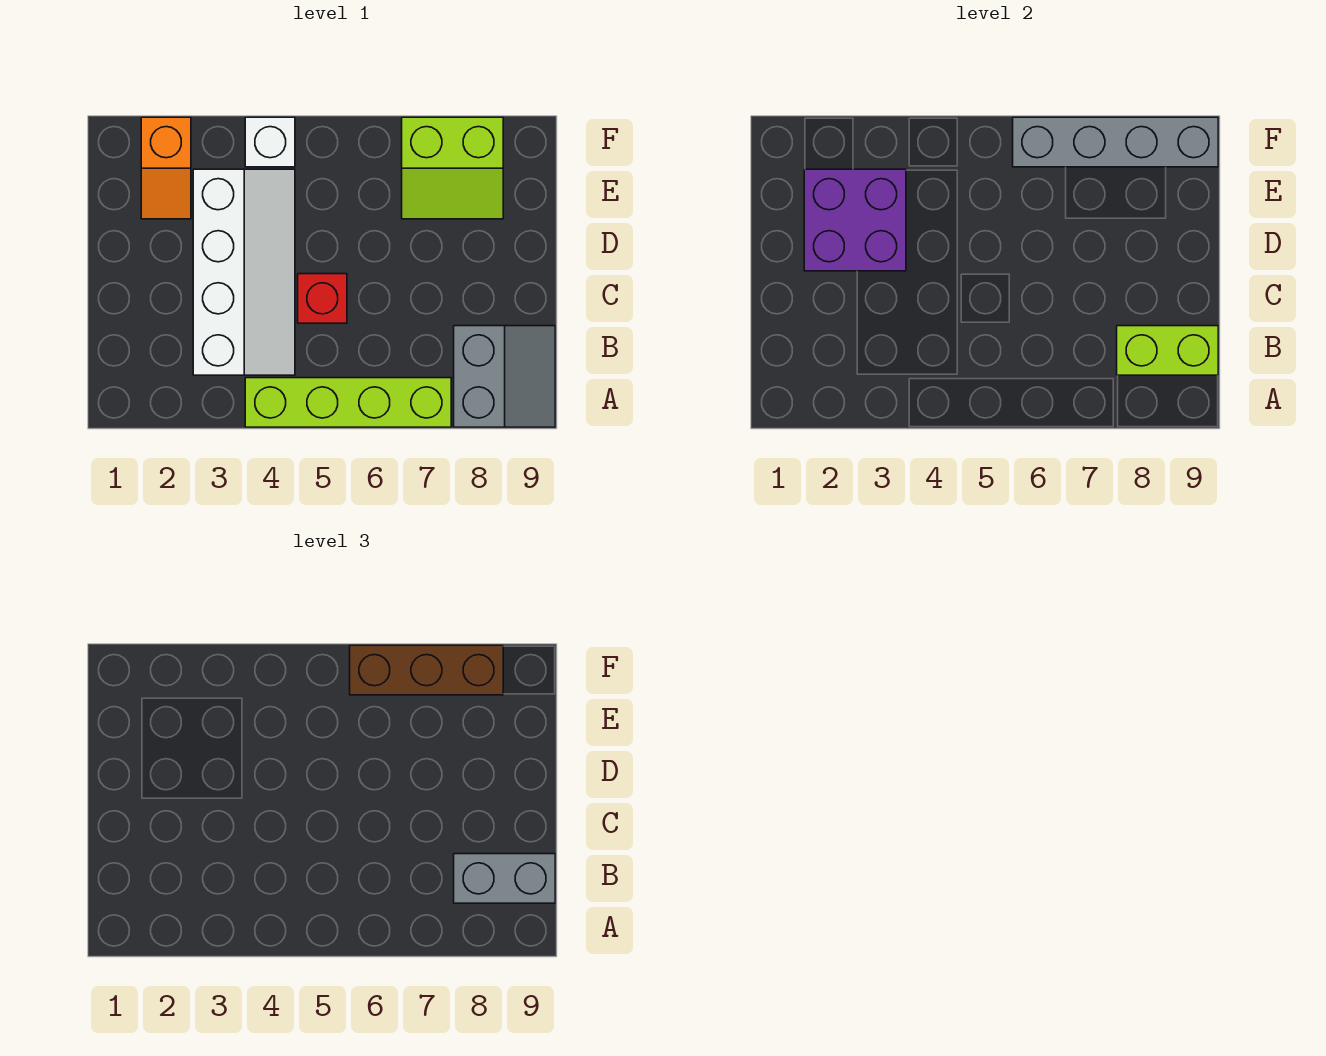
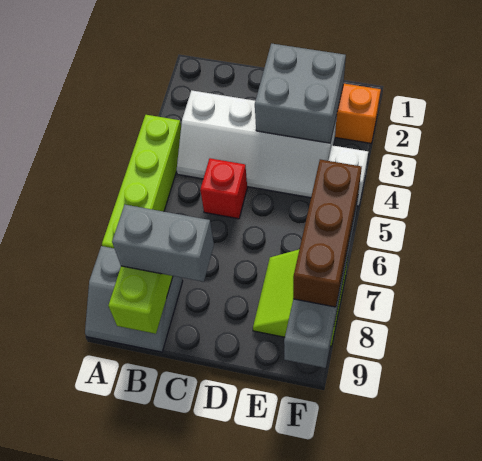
grey brick B8:B9 level 3 -> grey brick B8:C8 level 3
purple brick D2:E3 level 2 -> grey brick D2:E3 level 2

